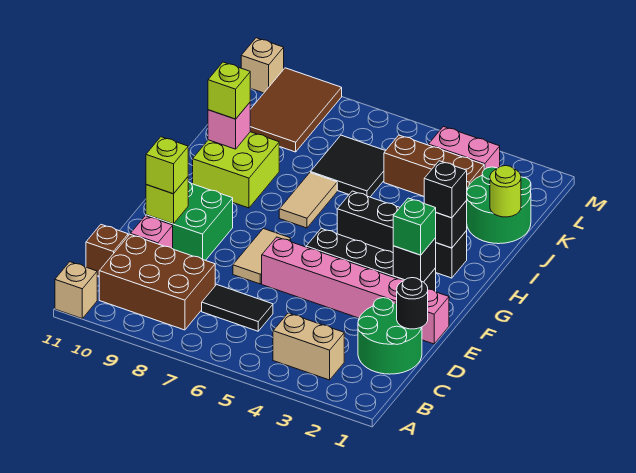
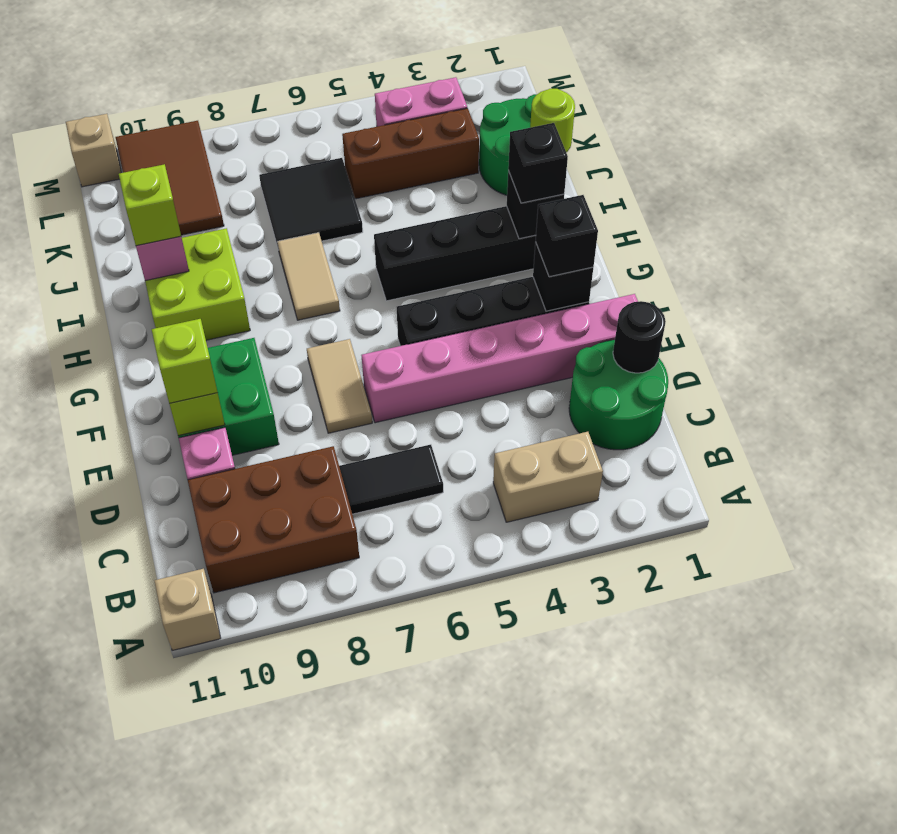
brown brick C11 level 1 -> none
green brick F2 level 3 -> black brick F2 level 3

